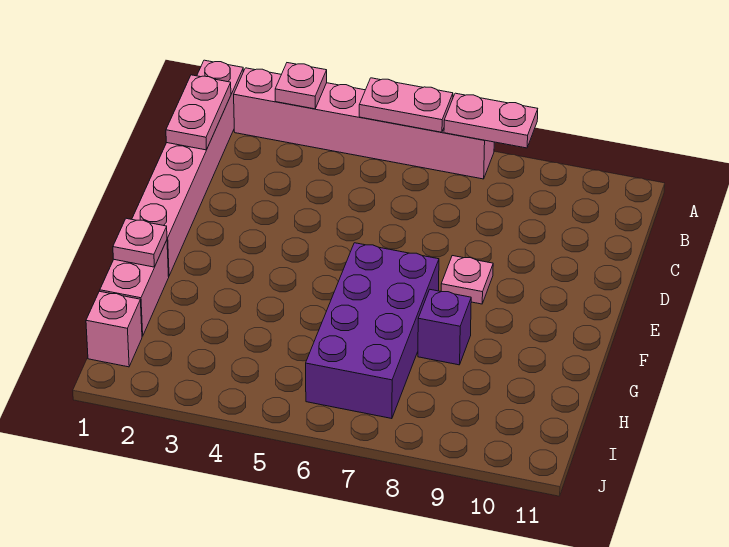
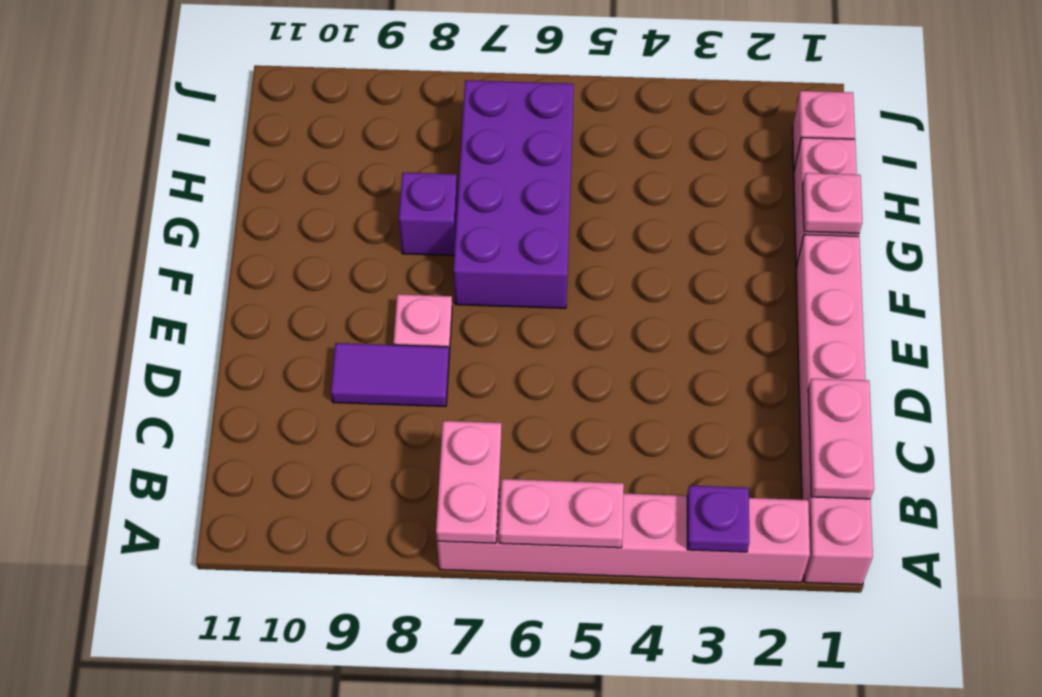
pink plate A3 level 2 -> purple plate A3 level 2
pink plate A7:A8 level 2 -> pink plate A7:B7 level 2
none -> purple tile D8:D9 level 1

